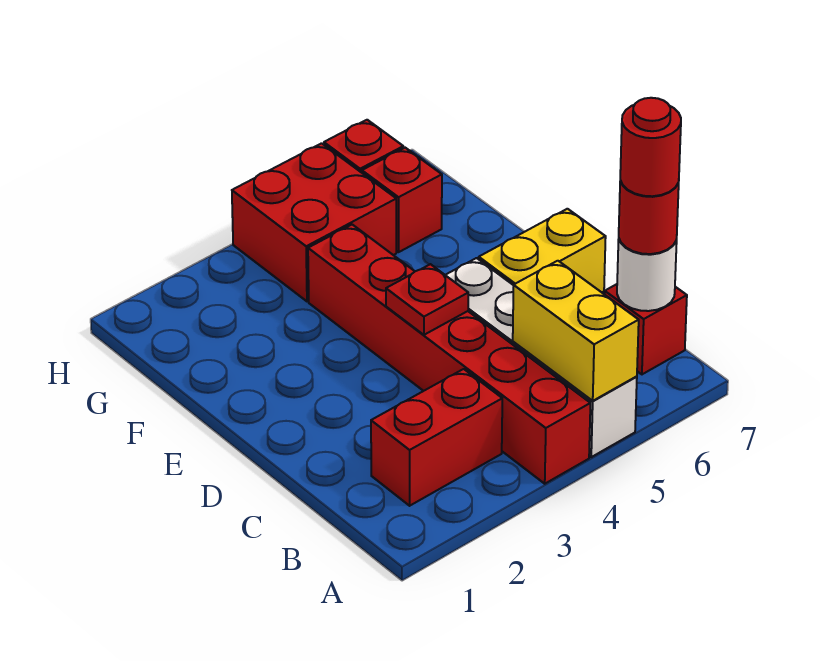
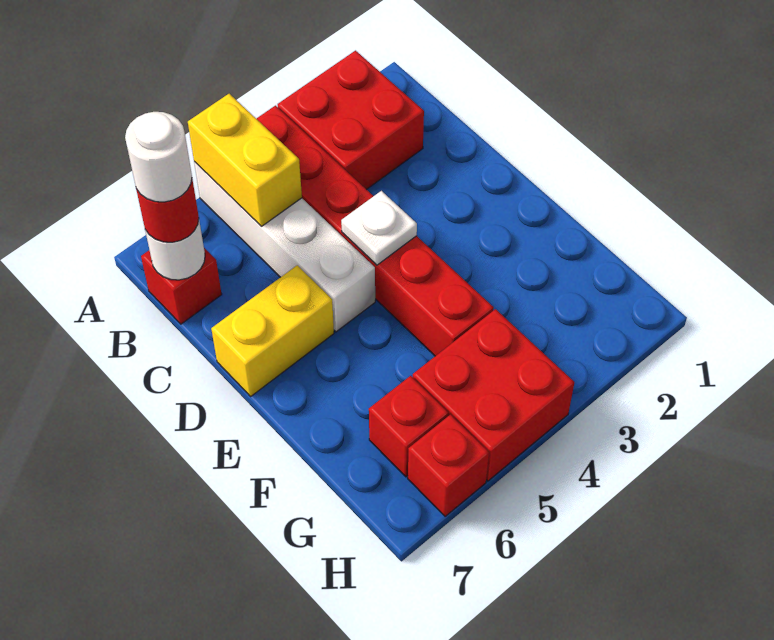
red brick B2:B3 level 1 -> red brick A2:B3 level 1
red round brick B7 level 4 -> white round brick B7 level 4
red plate D4 level 2 -> white plate D4 level 2

